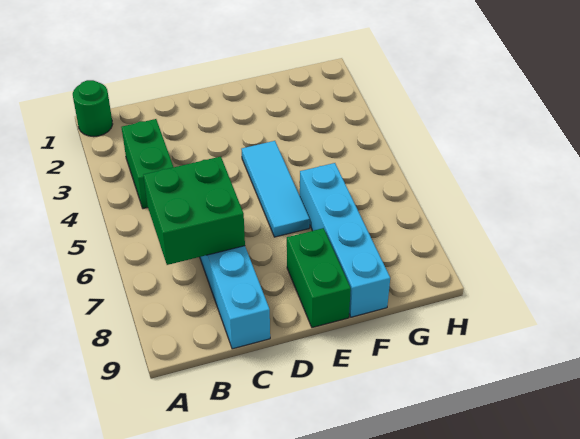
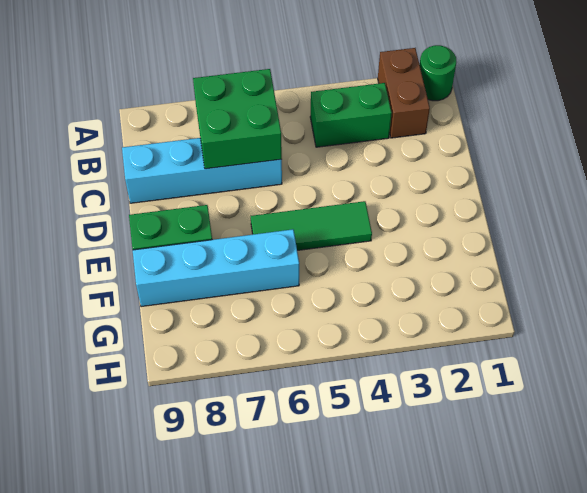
none -> brown brick A2:B2 level 1
cyan tile E4:E6 level 1 -> green tile E4:E6 level 1

